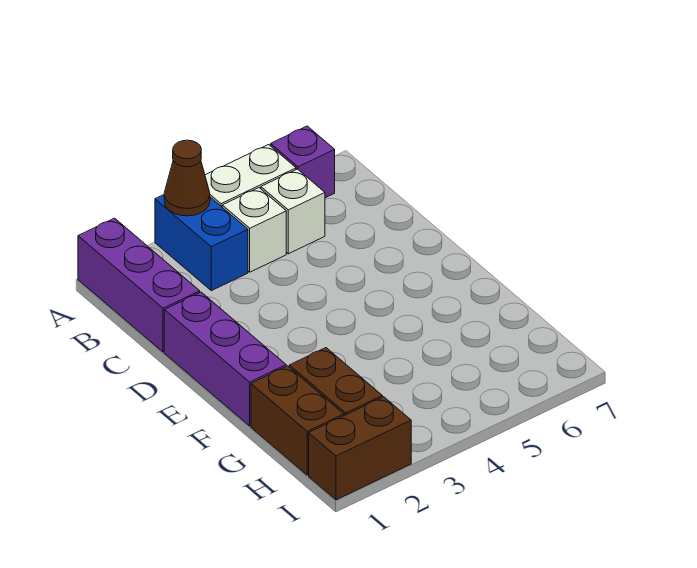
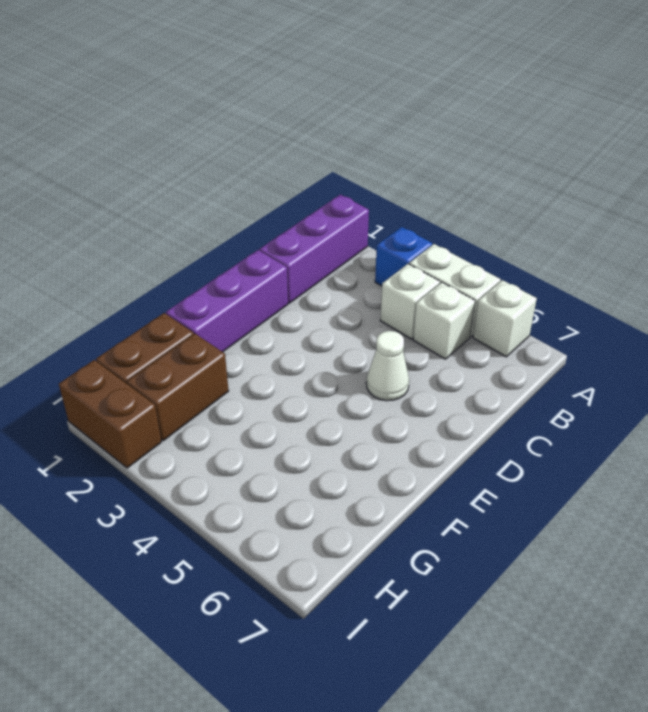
blue brick A3:B3 level 1 -> blue brick A3 level 1
brown cone A3 level 2 -> none
purple brick A6 level 1 -> white brick A6 level 1
none -> white cone D5 level 1

